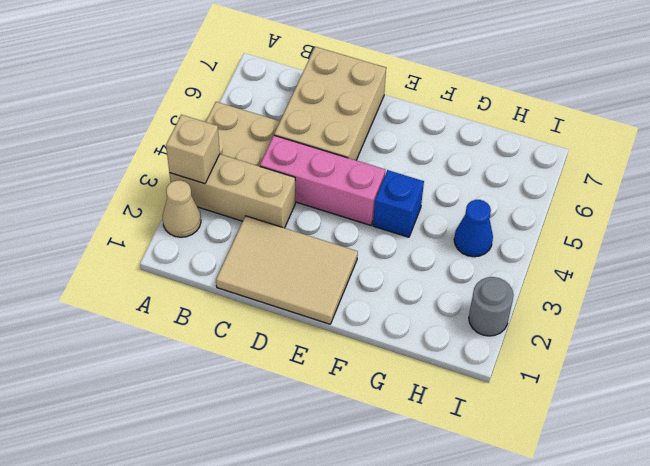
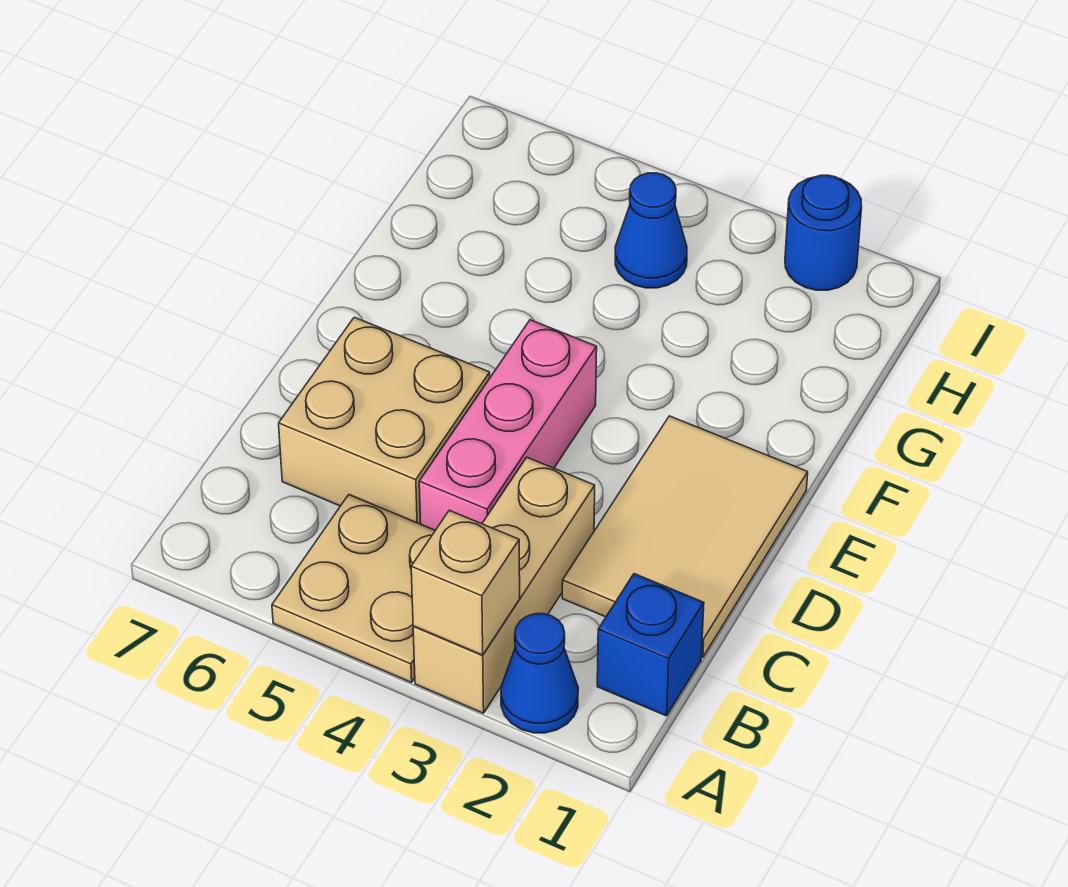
tan cone A2 level 1 -> blue cone A2 level 1
tan brick C5:D7 level 1 -> tan brick C5:D6 level 1
blue brick F4 level 1 -> blue brick B1 level 1
grey round brick I2 level 1 -> blue round brick I2 level 1

